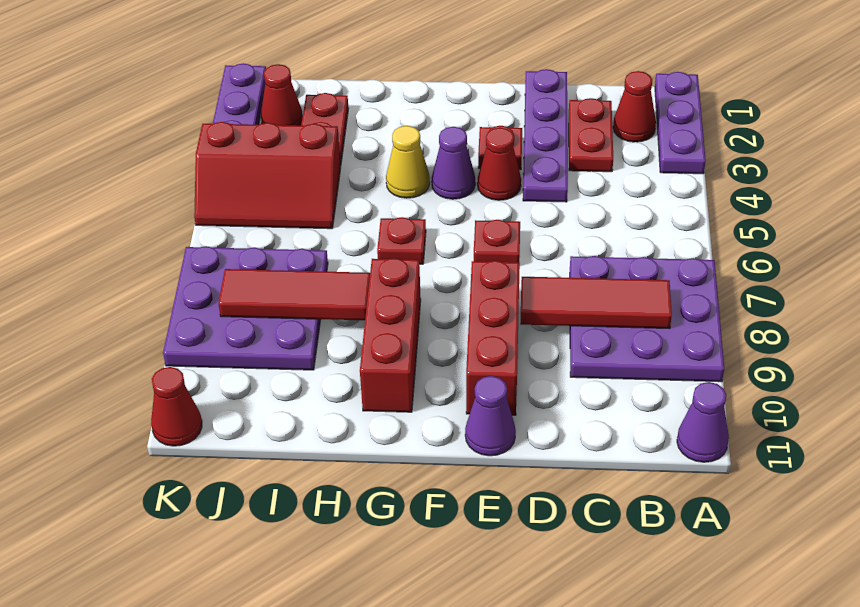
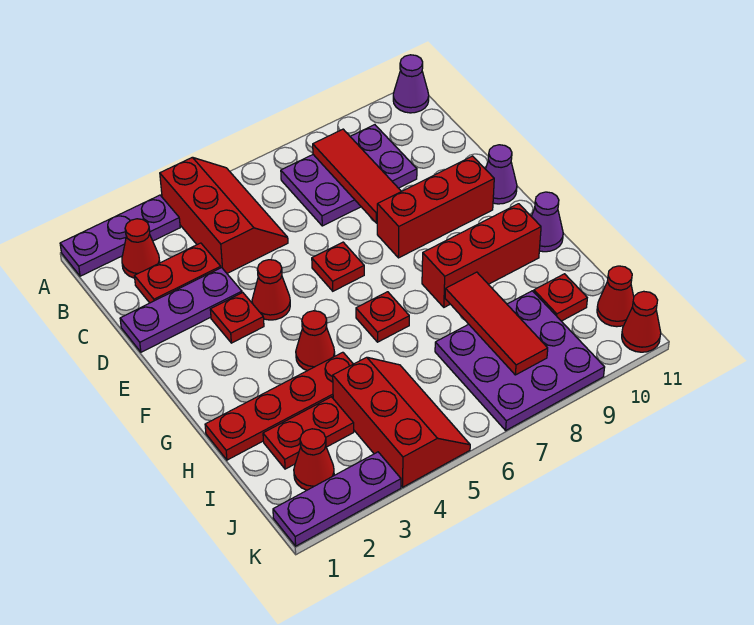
none -> red slope A4:C5 level 1 top 4
purple plate A7:C9 level 1 -> purple plate B7:C9 level 1
purple plate D1:D4 level 1 -> purple plate D1:D3 level 1
purple cone F4 level 1 -> purple cone G11 level 1
yellow cone G4 level 1 -> red cone G4 level 1
none -> red plate H1:H4 level 1
none -> red plate I10 level 1
none -> red cone J11 level 1

